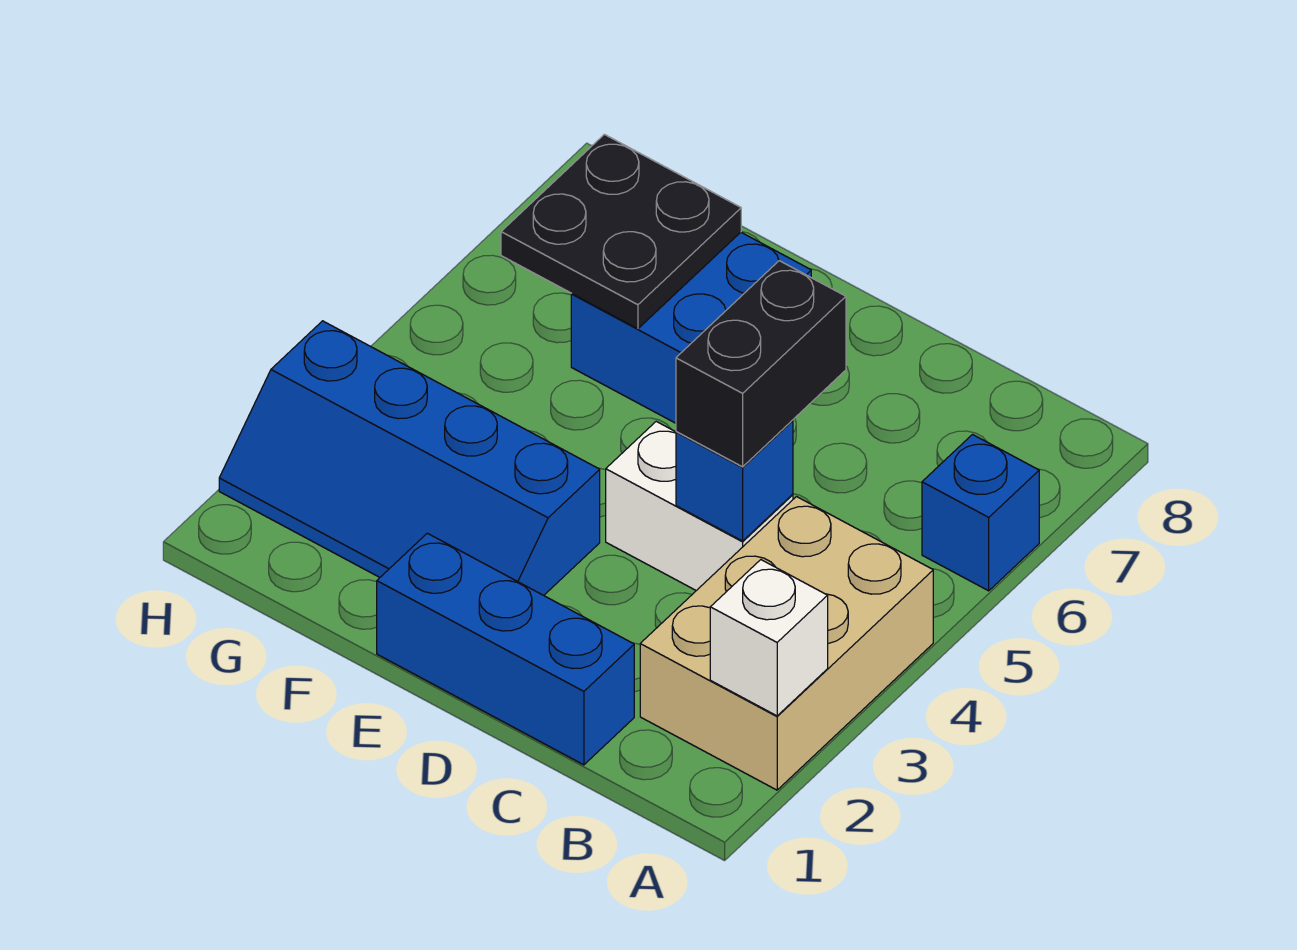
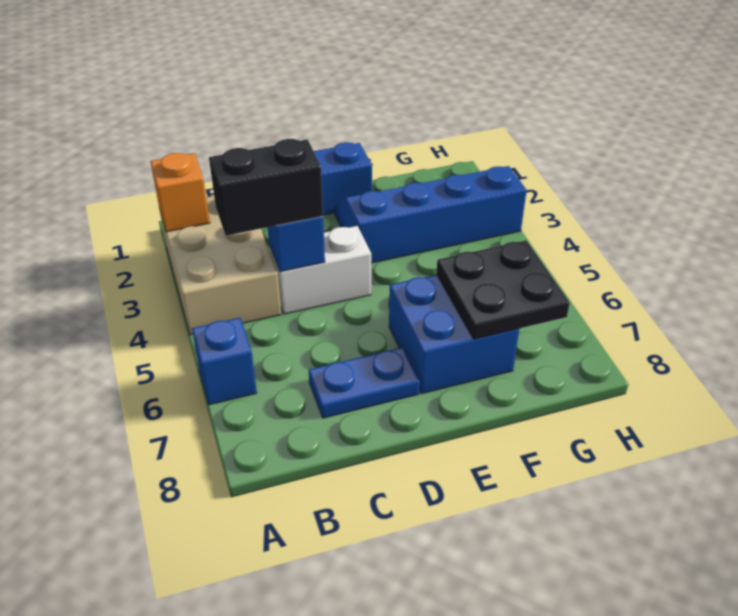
white brick A2 level 2 -> orange brick A2 level 2
black brick C4:C5 level 3 -> black brick B4:C4 level 3
none -> blue plate C7:D7 level 1

